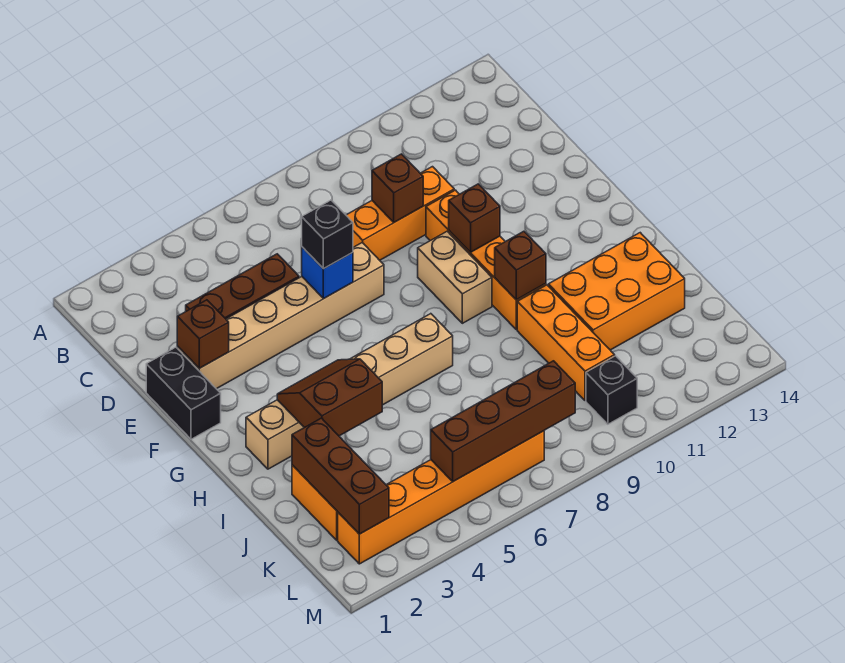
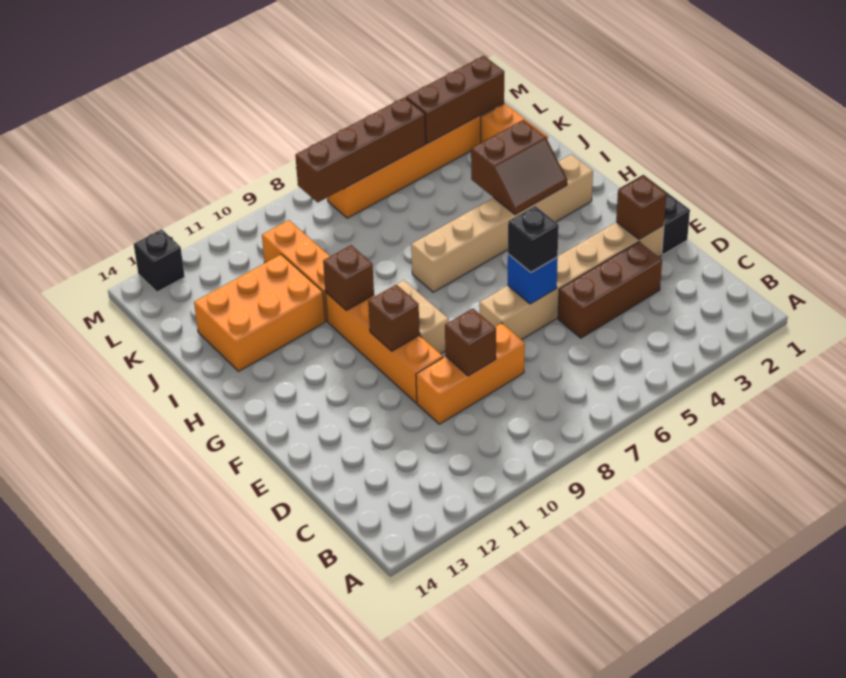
brown brick J2:L2 level 2 -> brown brick L2:L4 level 2
black brick L10 level 1 -> black brick M13 level 1

